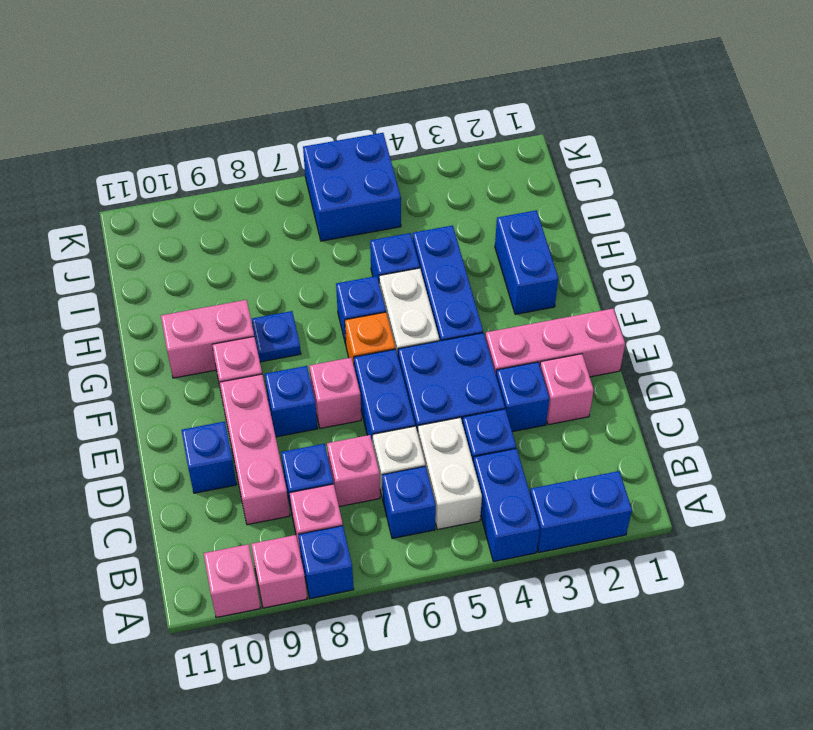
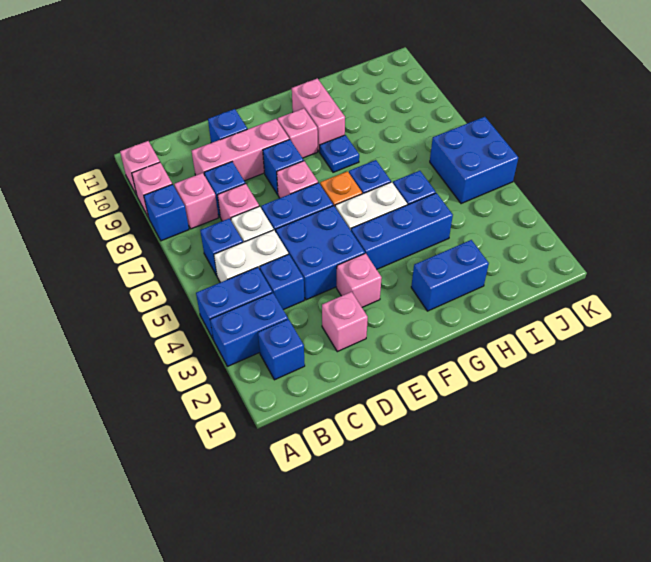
blue brick A2:A3 level 1 -> blue brick A3:B3 level 1
blue brick D3 level 1 -> blue brick B2 level 1
pink brick E1:E3 level 1 -> pink brick E3 level 1

